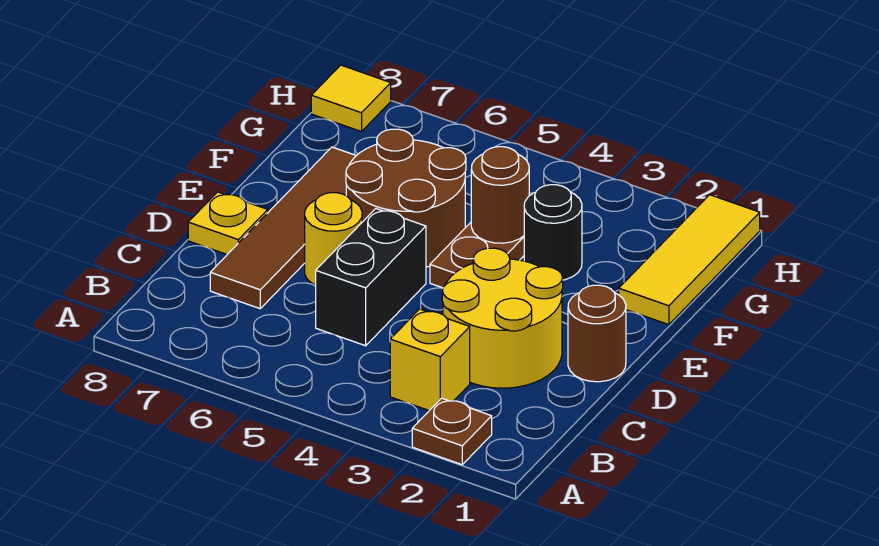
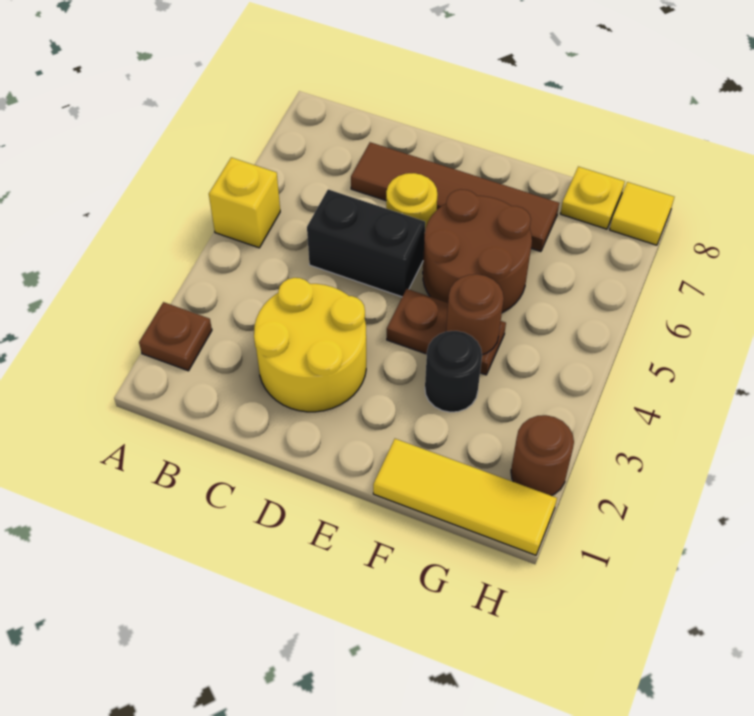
yellow brick B3 level 1 -> yellow brick A5 level 1
brown round brick D1 level 1 -> brown round brick H2 level 1
yellow plate D8 level 1 -> yellow plate G8 level 1

